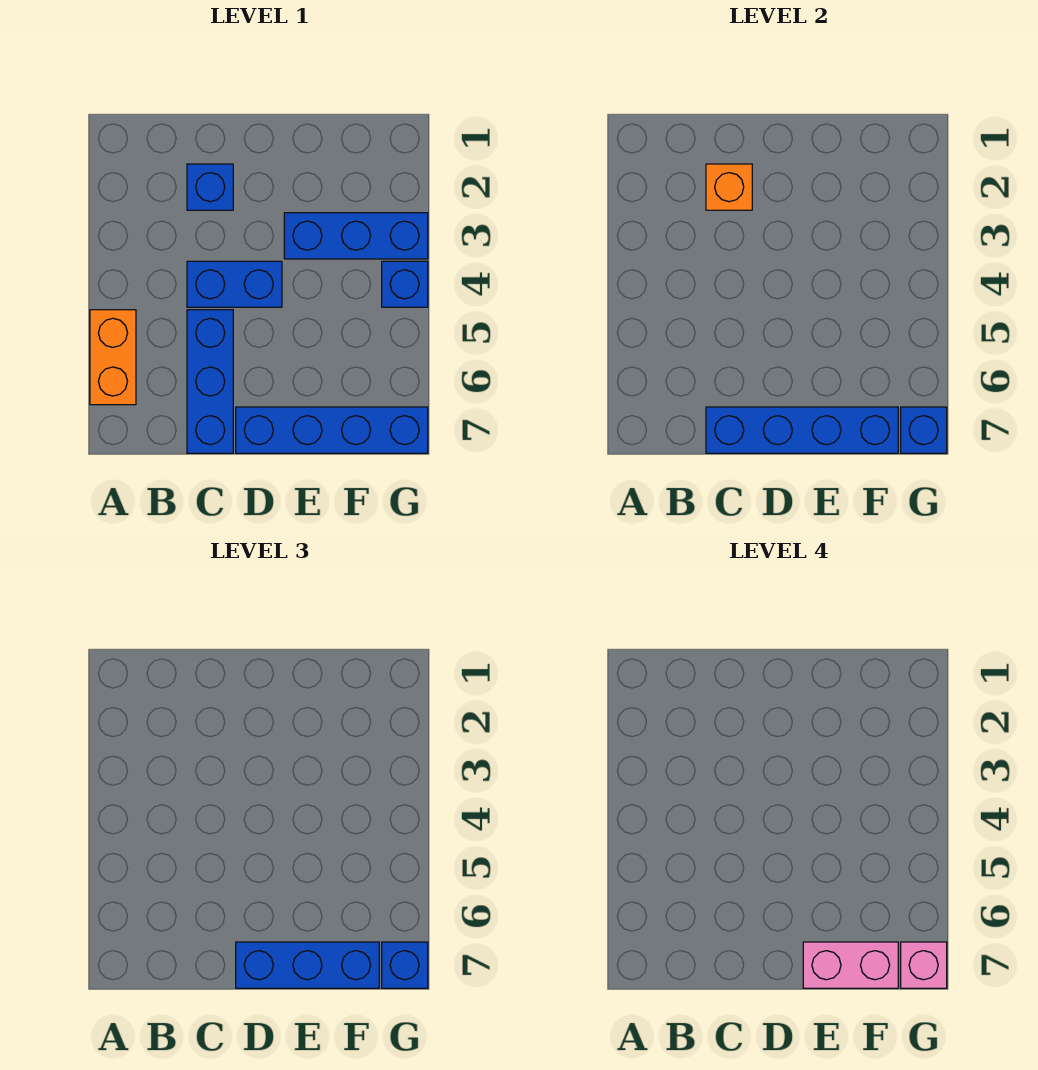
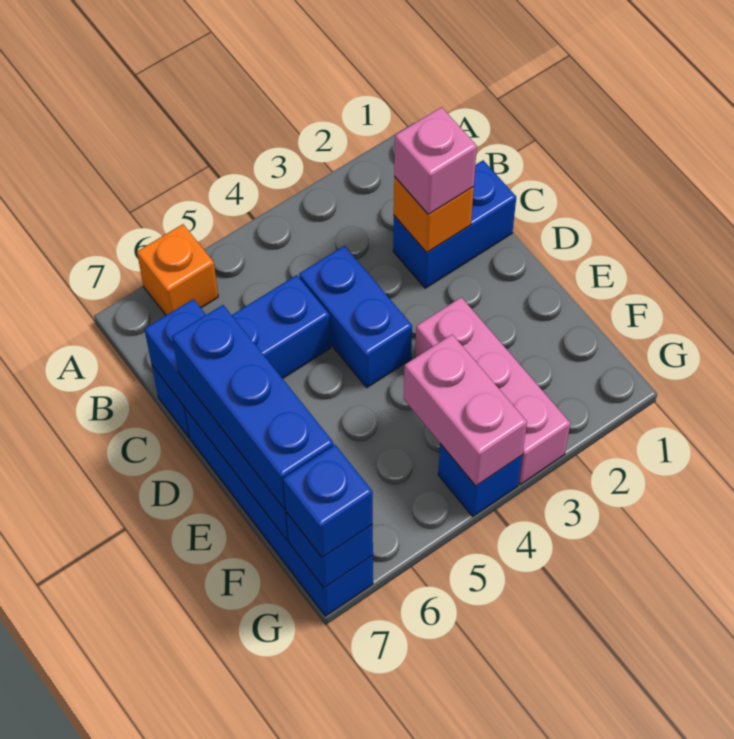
orange brick A5:A6 level 1 -> orange brick A6 level 1
blue brick C2 level 1 -> blue brick C1:C2 level 1
blue brick E3:G3 level 1 -> pink brick E3:G3 level 1
pink brick E7:F7 level 4 -> pink brick F4:G4 level 2
pink brick G7 level 4 -> pink brick C2 level 3

